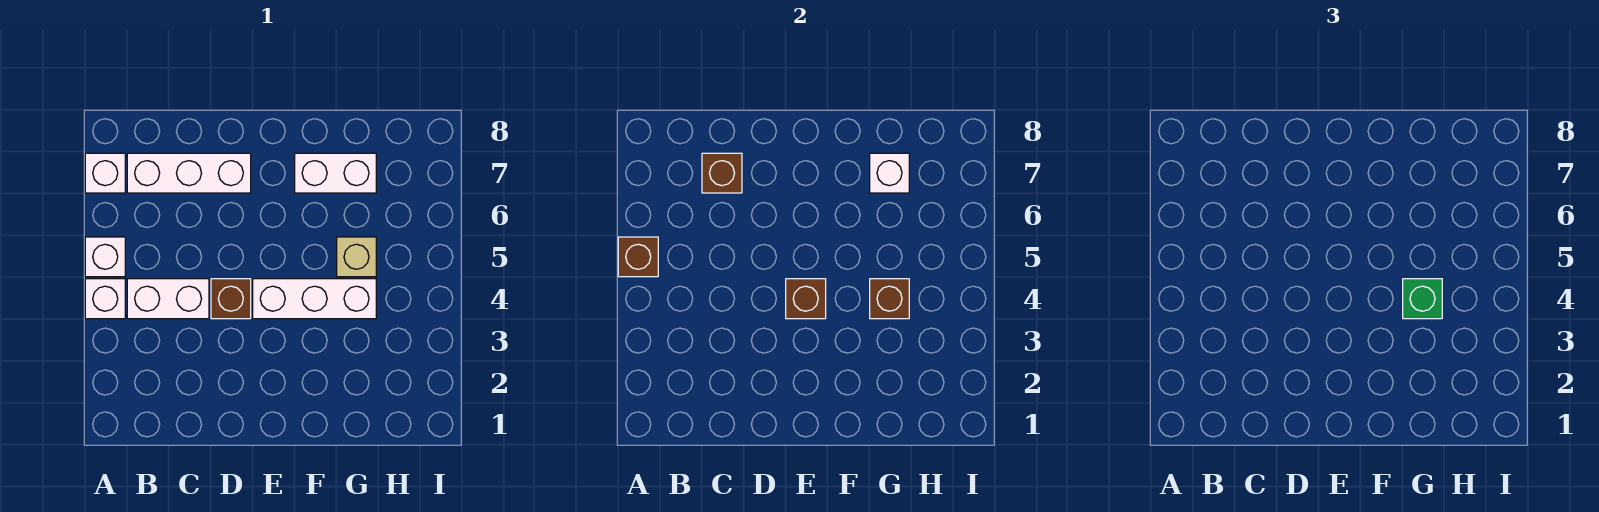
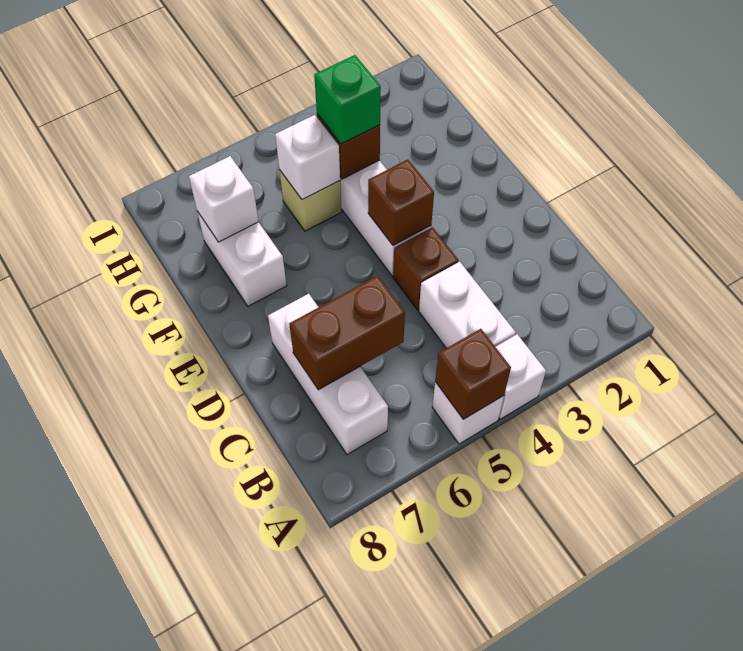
white brick A7 level 1 -> white brick G5 level 2
brown brick C7 level 2 -> brown brick C6:C7 level 2

